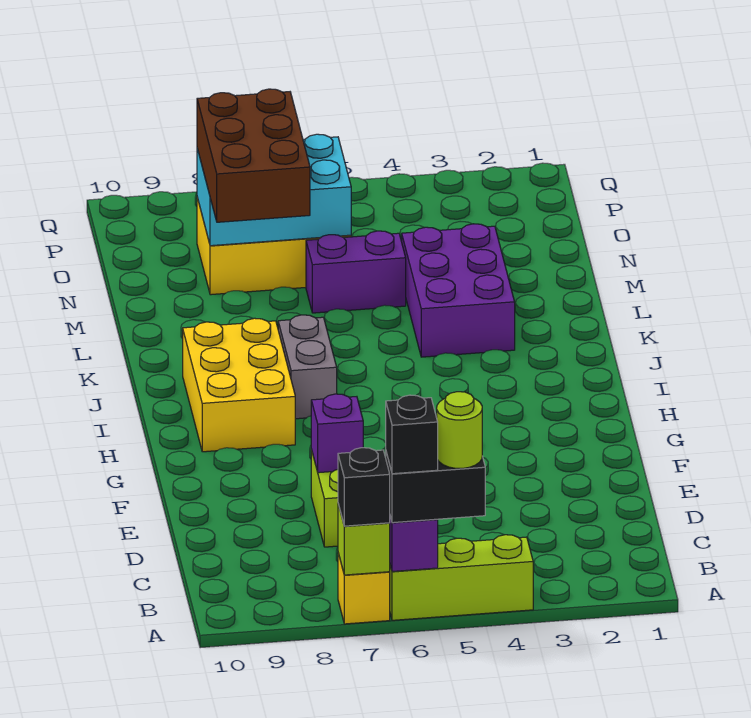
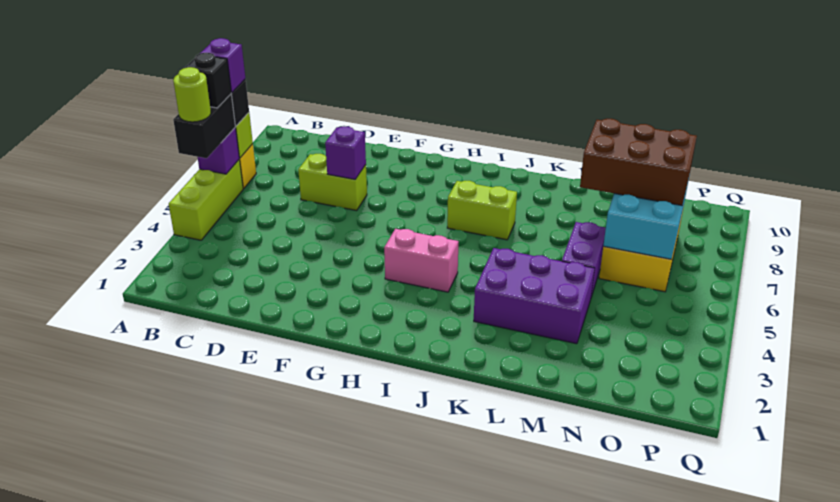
none -> purple brick A7 level 4
none -> pink brick H4:I4 level 1
yellow brick H8:J9 level 1 -> none
grey brick I7:J7 level 1 -> lime brick I7:J7 level 1

